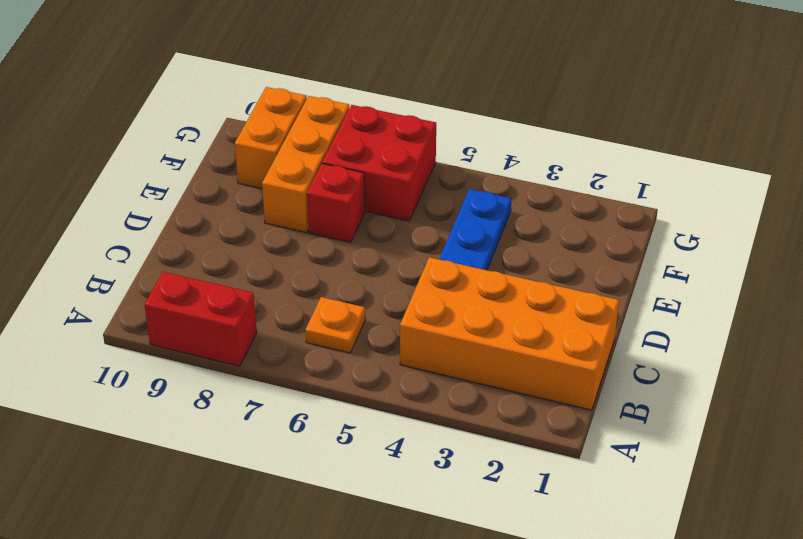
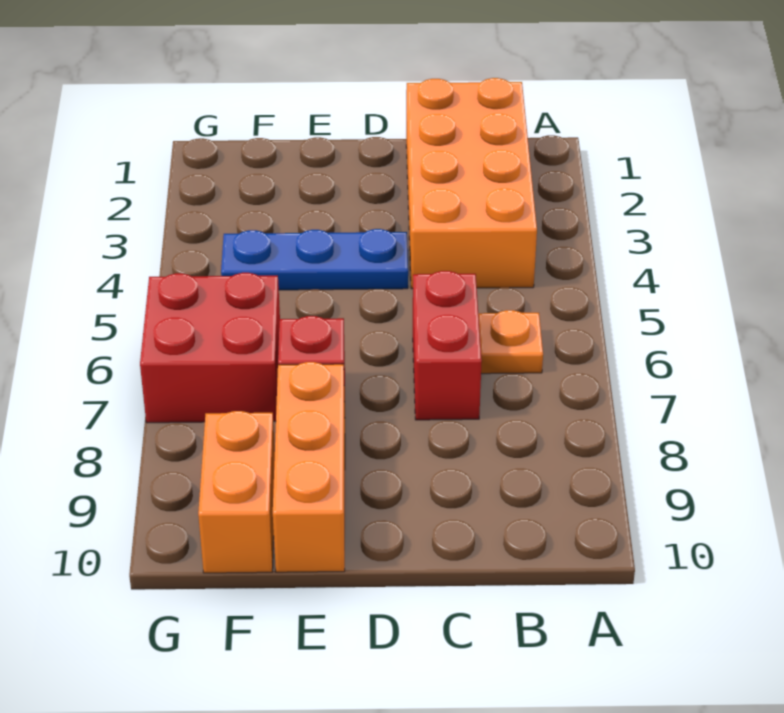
red brick A8:A9 level 1 -> red brick C6:C7 level 1
orange brick E8:G8 level 1 -> orange brick E8:E10 level 1
orange brick F9:G9 level 1 -> orange brick F9:F10 level 1

